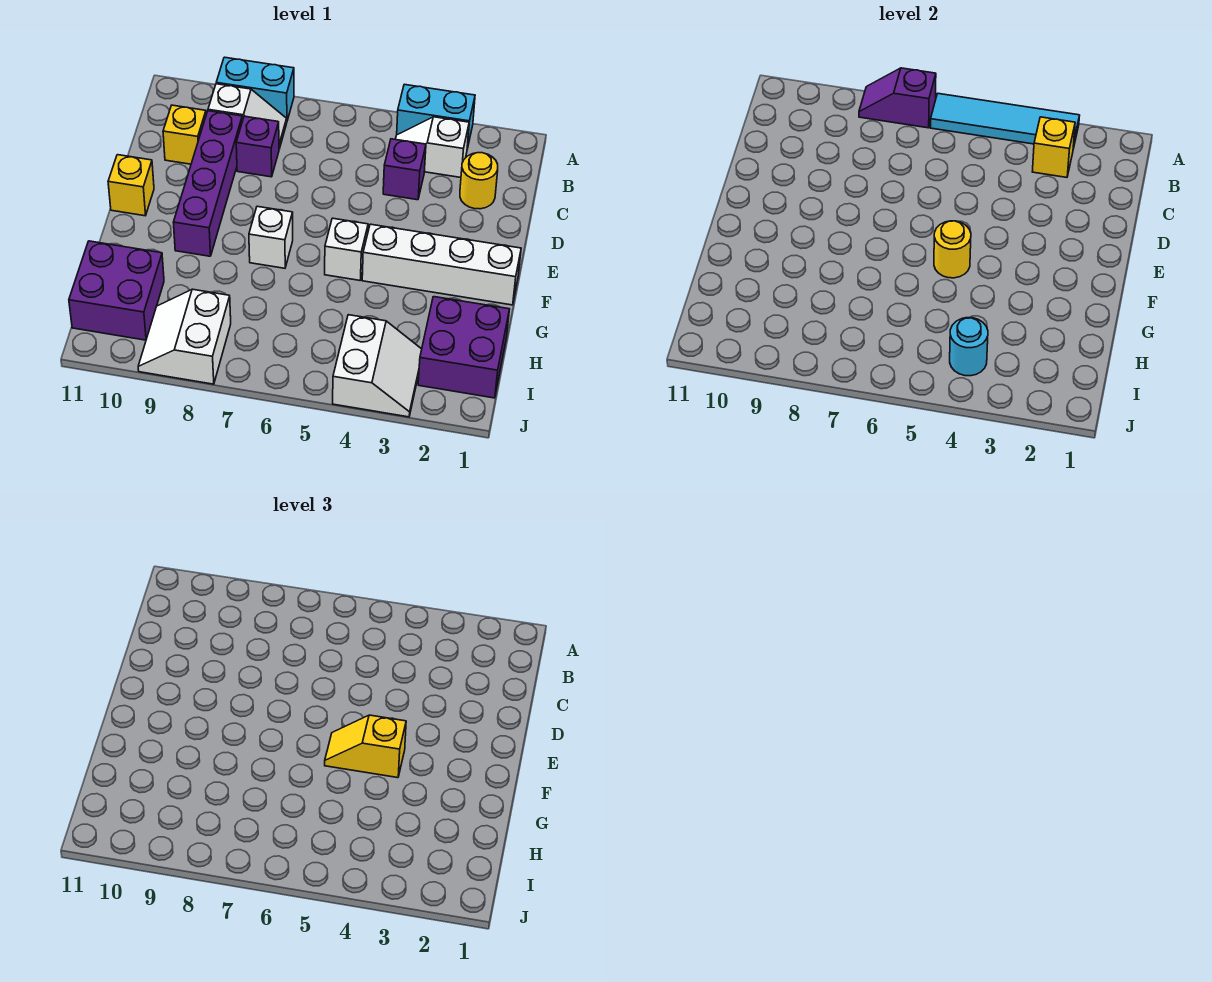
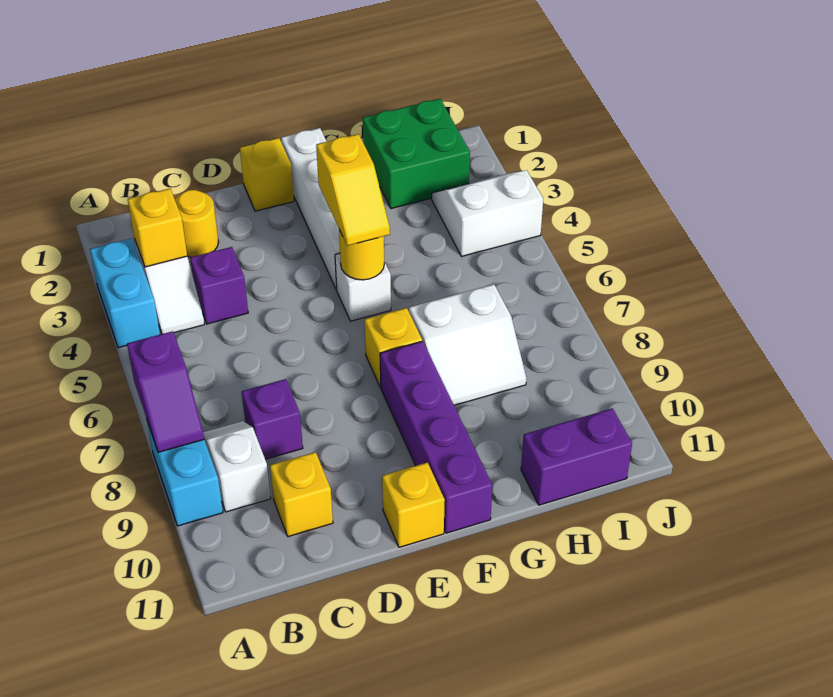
cyan tile A3:A6 level 2 -> none
purple brick C9:F9 level 1 -> purple brick F8:F11 level 1
none -> yellow brick E1 level 1
white brick F7 level 1 -> yellow brick F7 level 1
purple brick H1:I2 level 1 -> green brick H1:I2 level 1
purple brick H10:I11 level 1 -> purple brick H11:I11 level 1
cyan round brick I4 level 2 -> none
white slope I8:J9 level 1 top 8 -> white slope G7:H8 level 1 top 7

